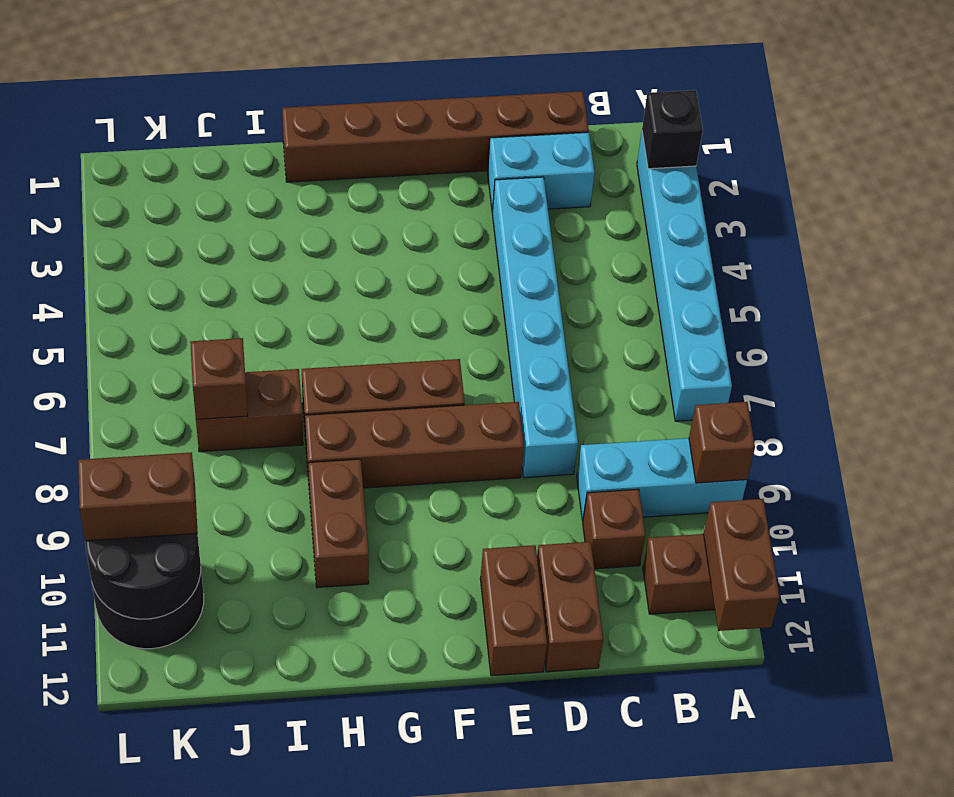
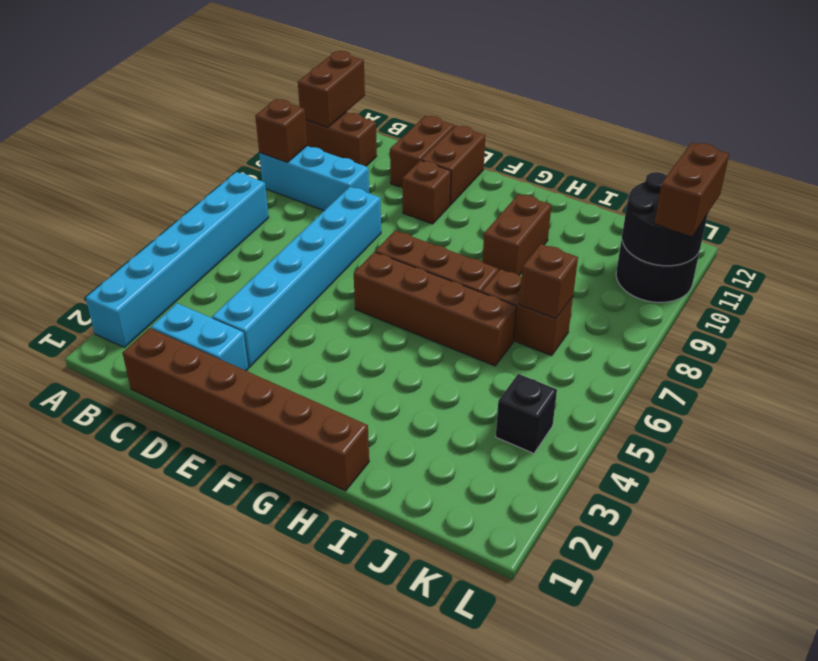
black brick A2 level 2 -> black brick K4 level 1
brown brick C10 level 1 -> brown brick E10 level 1
brown brick E8:H8 level 1 -> brown brick F6:I6 level 1
brown brick K10:L10 level 3 -> brown brick L10:L11 level 3

